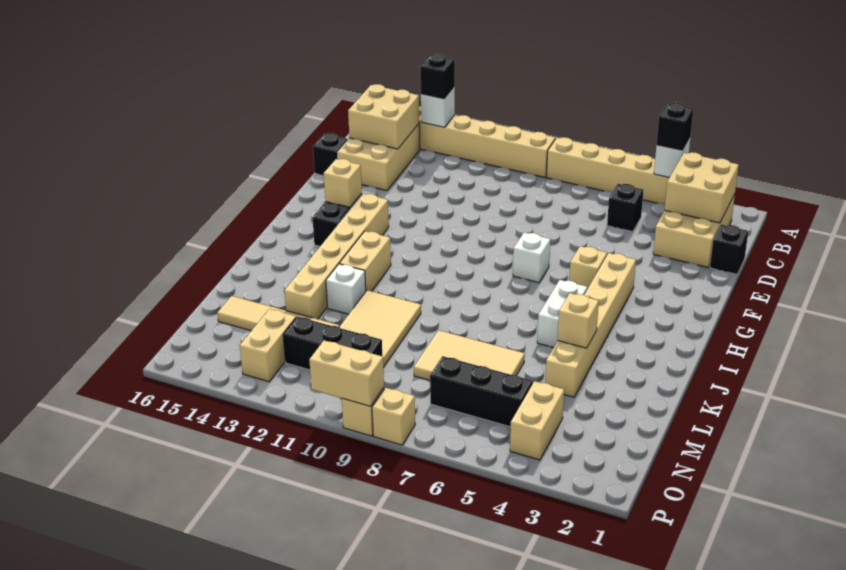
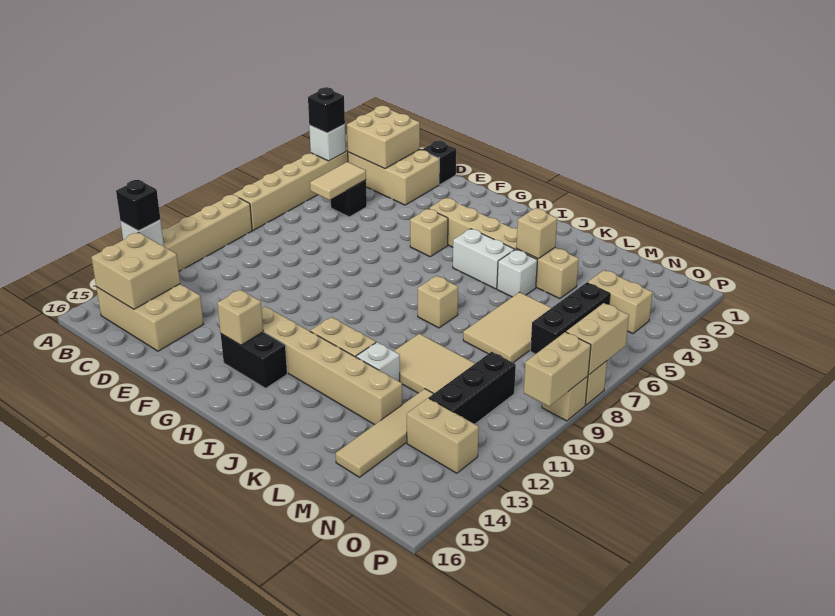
none -> tan tile C5:C6 level 2
black brick D16 level 1 -> none
white brick G7 level 1 -> white brick K5 level 1
none -> tan brick J8 level 1
none -> tan brick P7:P8 level 2

